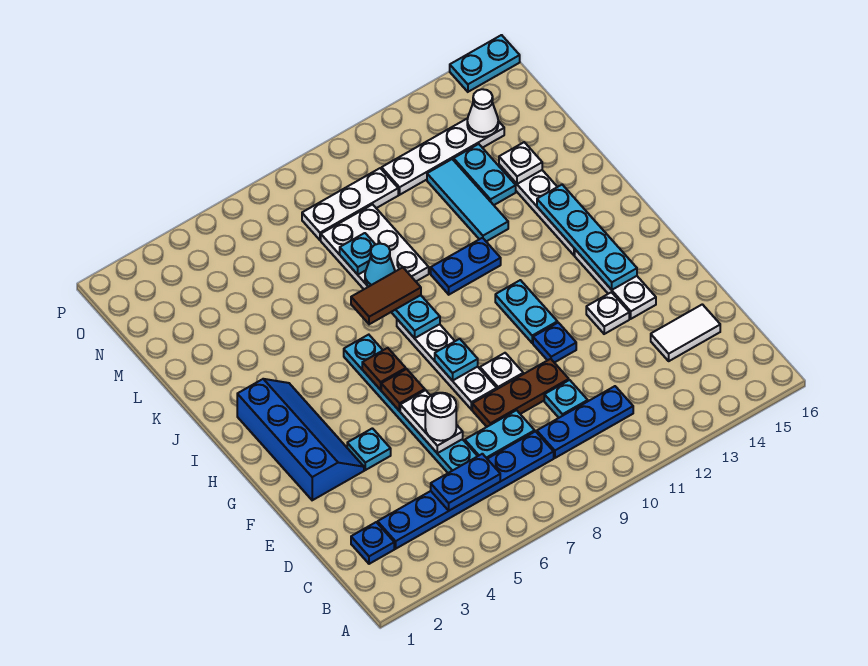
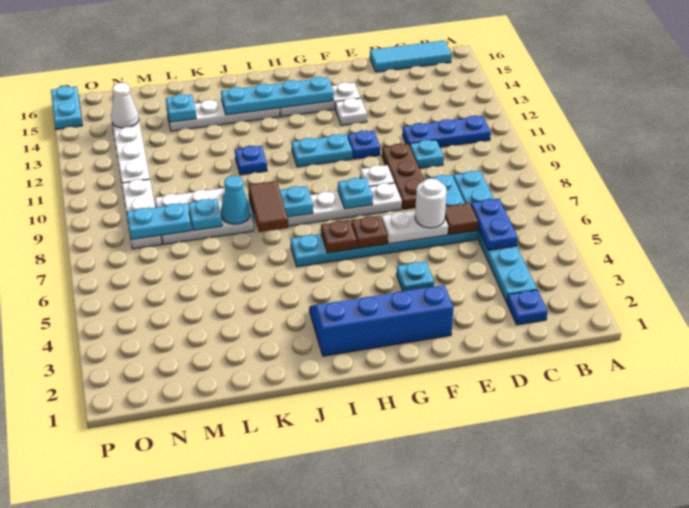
blue plate C3:C8 level 1 -> cyan plate C3:C8 level 1
blue plate C9:C11 level 1 -> blue plate B11:D11 level 1
none -> brown tile D6 level 2
white tile D14:D15 level 1 -> none
blue plate J10:J11 level 1 -> blue plate J11 level 1
cyan tile K12:M12 level 1 -> cyan tile B16:D16 level 1
cyan plate L13:M13 level 1 -> cyan plate M8:N8 level 2
white plate L14 level 2 -> cyan plate L14 level 2

